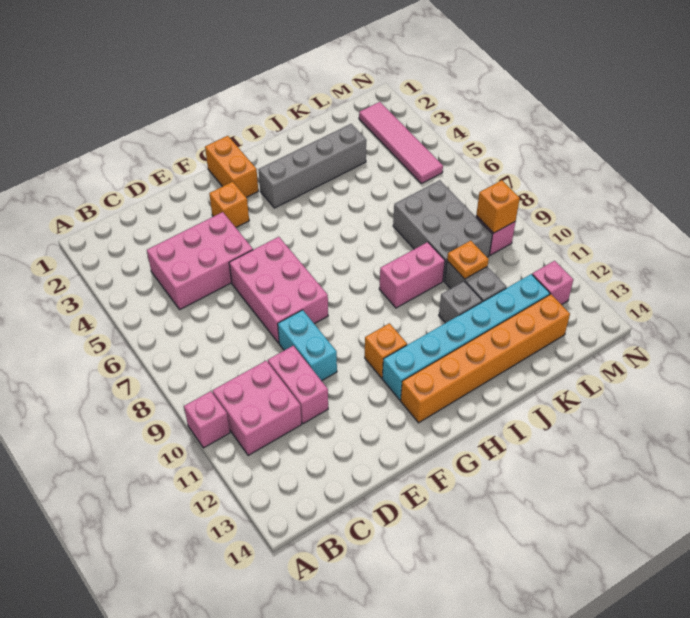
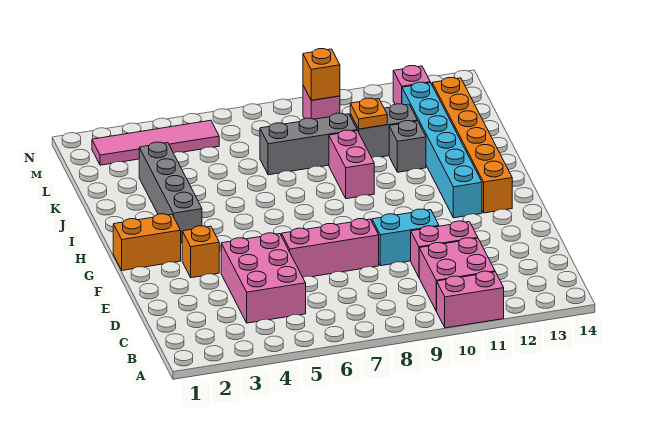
pink brick A10 level 1 -> pink brick A10:A11 level 1
pink brick E6:F8 level 1 -> pink brick E6:E8 level 1
orange brick G11 level 1 -> none
grey brick K7:L9 level 1 -> grey brick K7:K9 level 1

